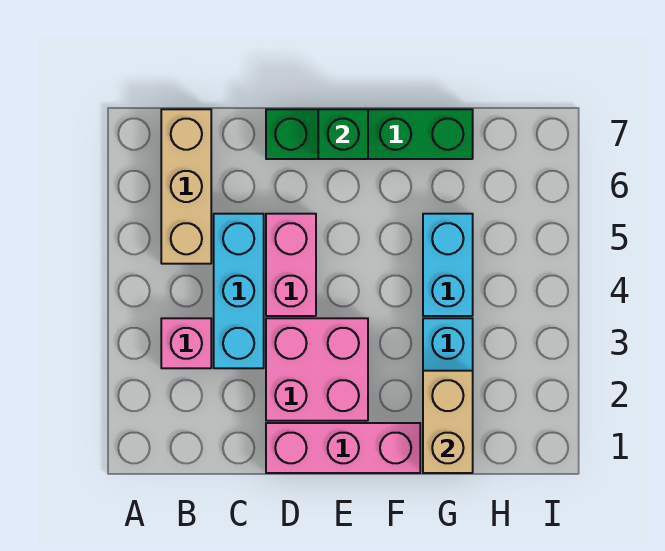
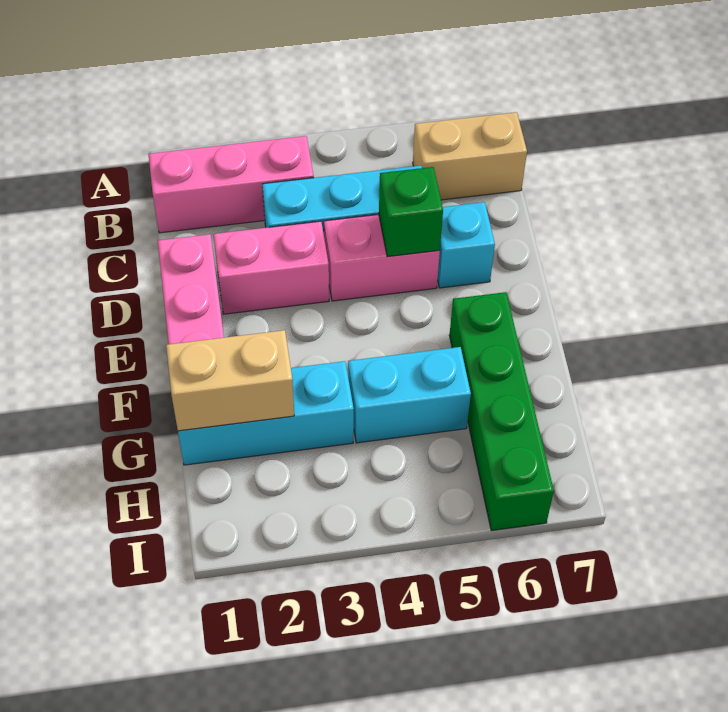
pink brick B3 level 1 -> pink brick B1:B3 level 1
tan brick B5:B7 level 1 -> tan brick B6:B7 level 1
pink brick D2:E3 level 1 -> pink brick D2:D3 level 1
none -> cyan brick D6 level 1
green brick D7:G7 level 1 -> green brick F6:I6 level 1
green brick E7 level 2 -> green brick D5 level 2

